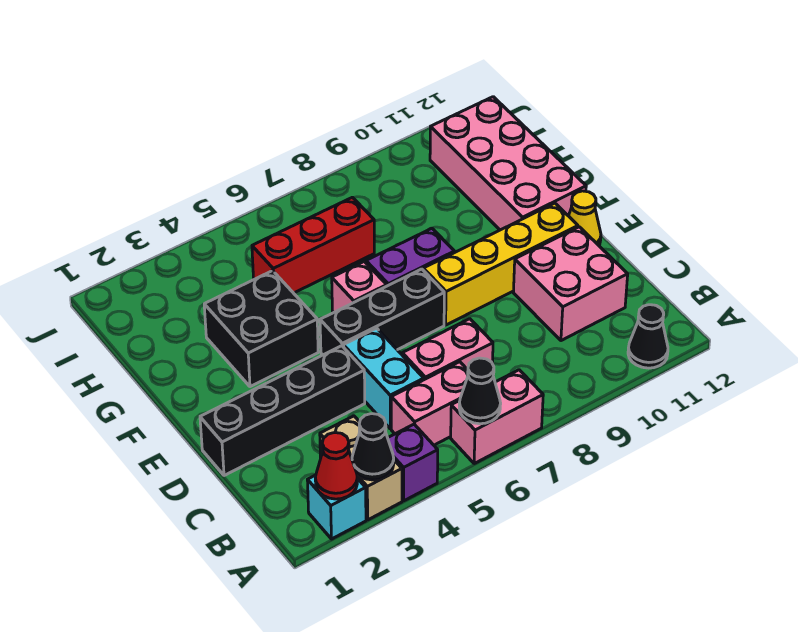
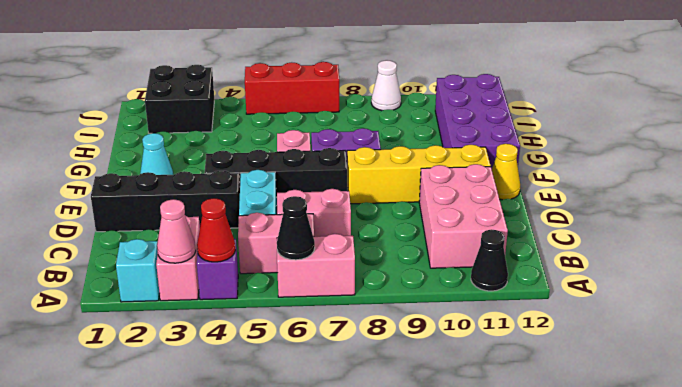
red cone A2 level 2 -> red cone A4 level 2
tan brick A3:B3 level 1 -> pink brick A3:B3 level 1
black cone A3 level 2 -> pink cone A3 level 2
pink brick C10:D11 level 1 -> pink brick B10:D11 level 1
black brick E5:E7 level 1 -> black brick E4:E7 level 1
none -> cyan cone F2 level 1
black brick F3:G4 level 1 -> black brick I2:J3 level 1
pink brick F11:I12 level 1 -> purple brick F11:I12 level 1
red brick H5:H7 level 1 -> red brick J5:J7 level 1
none -> white cone J9 level 1

